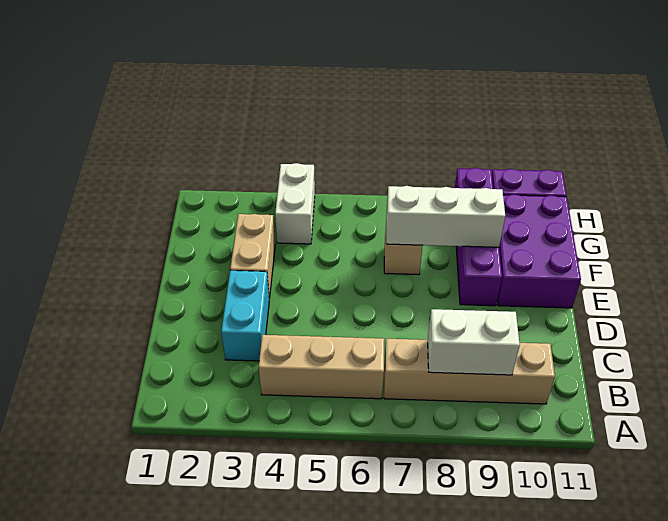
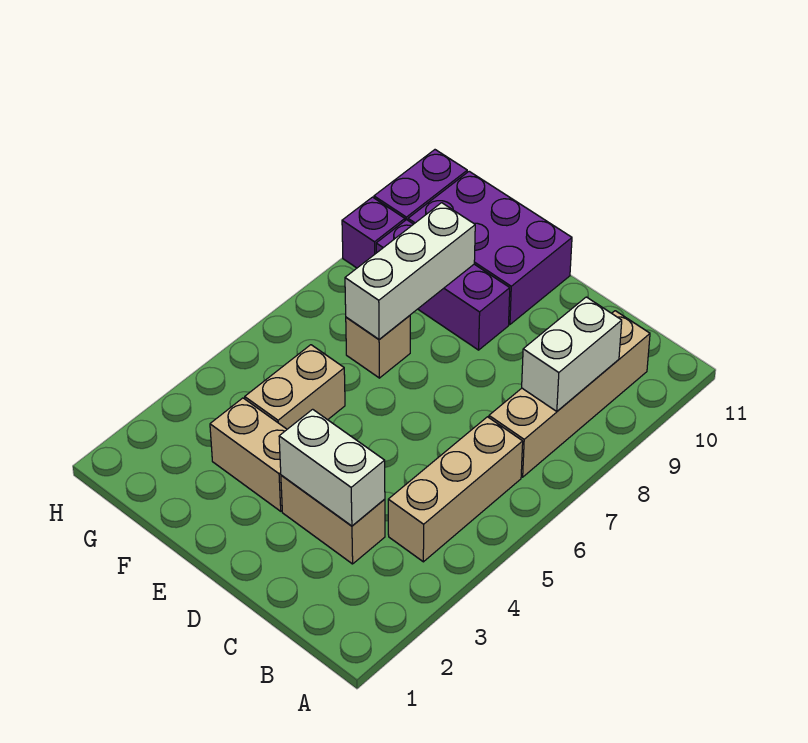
cyan brick C3:D3 level 1 -> tan brick C3:D3 level 1
none -> tan brick F4:F5 level 1
white brick G4:H4 level 1 -> white brick C3:D3 level 2

